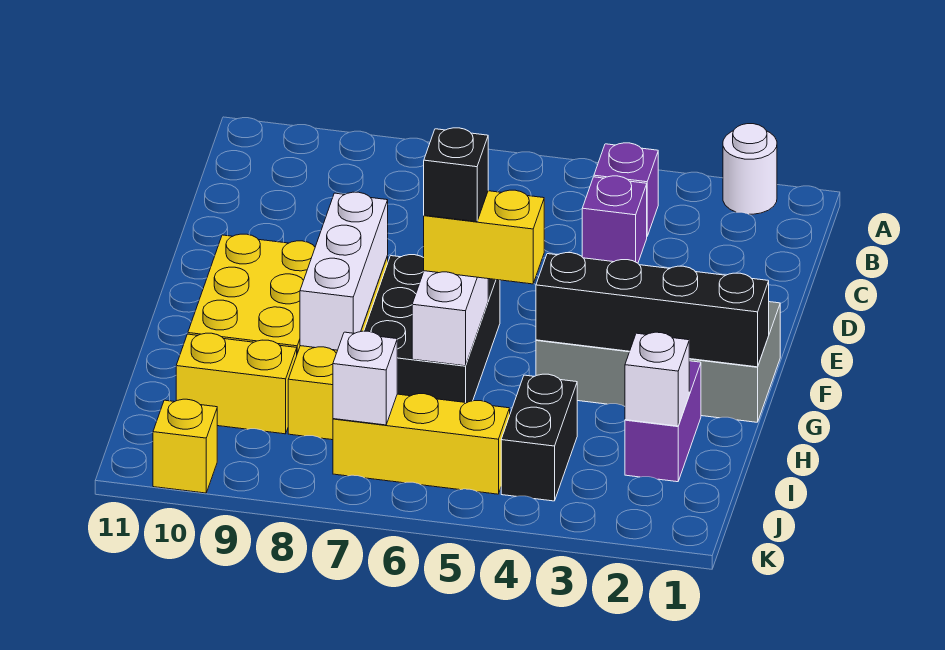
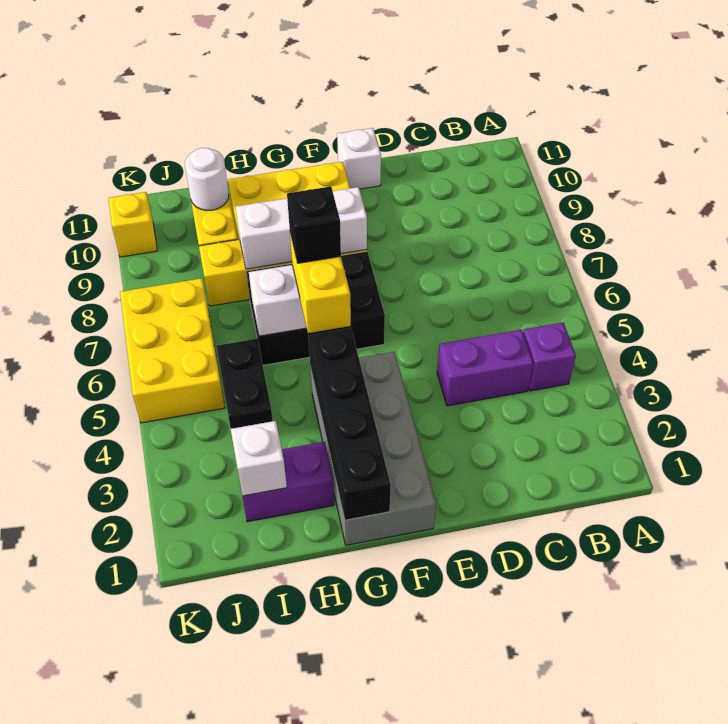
white round brick A2 level 1 -> white round brick I10 level 2
purple brick C4 level 1 -> purple brick C4:D4 level 1
black brick I4:J4 level 1 -> black brick I4:I5 level 1
yellow brick J5:J7 level 1 -> yellow brick J5:K7 level 1
white brick J7 level 2 -> white brick E11 level 1

